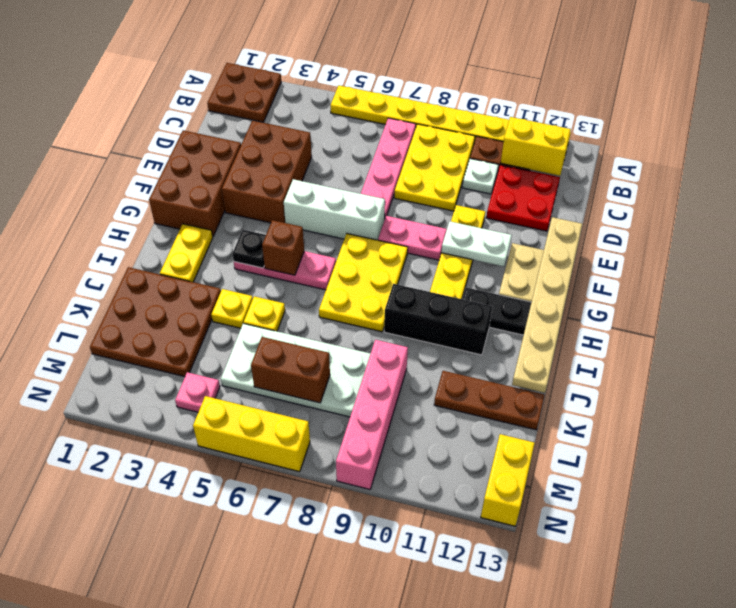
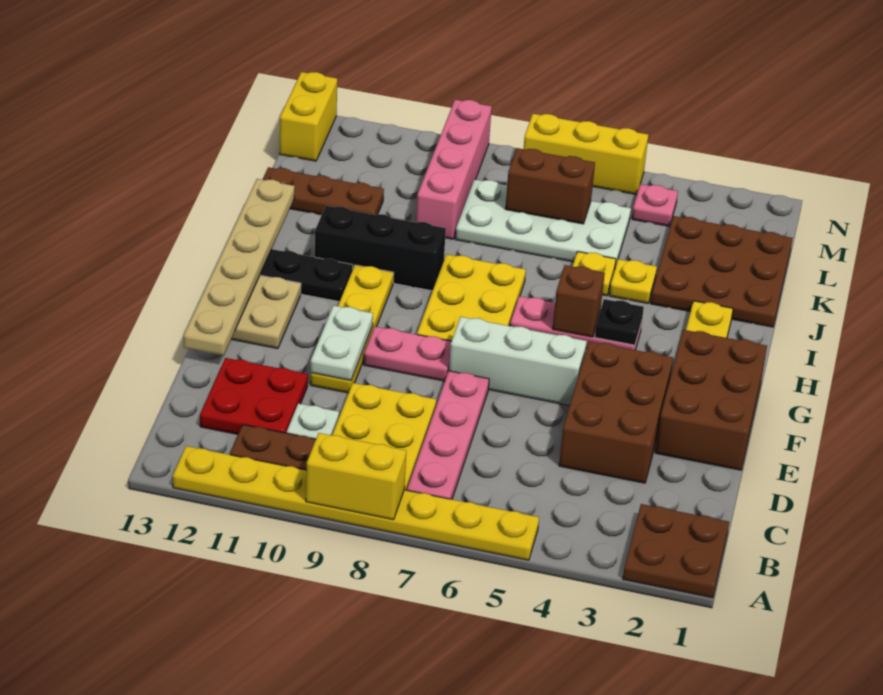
yellow brick B11:B12 level 2 -> yellow brick A8:A9 level 2
white plate F10:F11 level 2 -> white plate E10:F10 level 2

